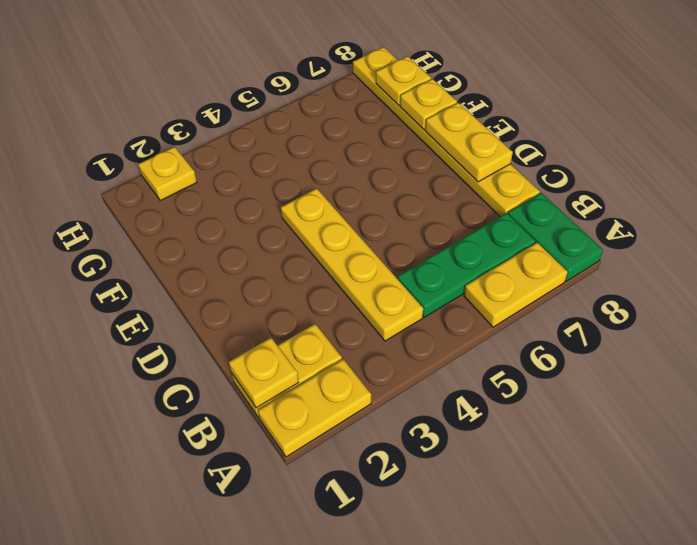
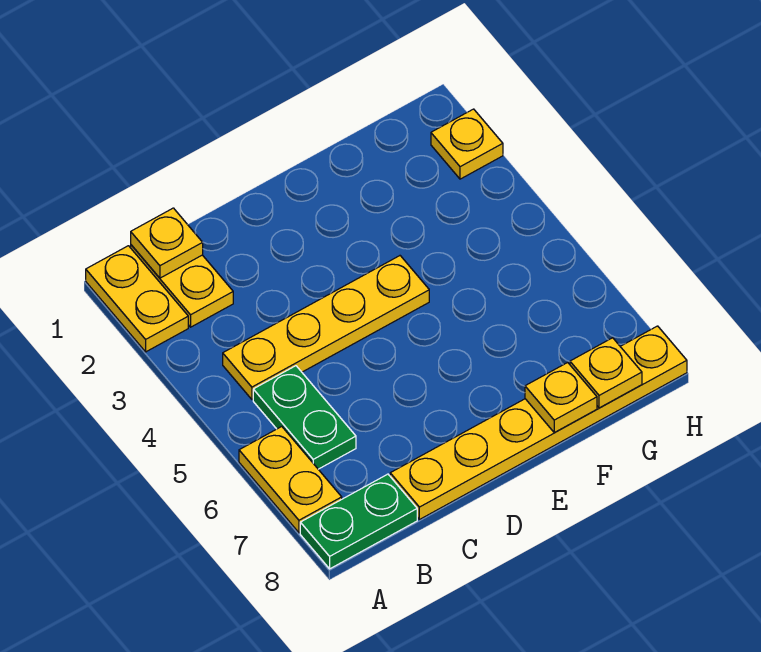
green plate B5:B7 level 1 -> green plate B5:B6 level 1
yellow plate D8:E8 level 2 -> none

